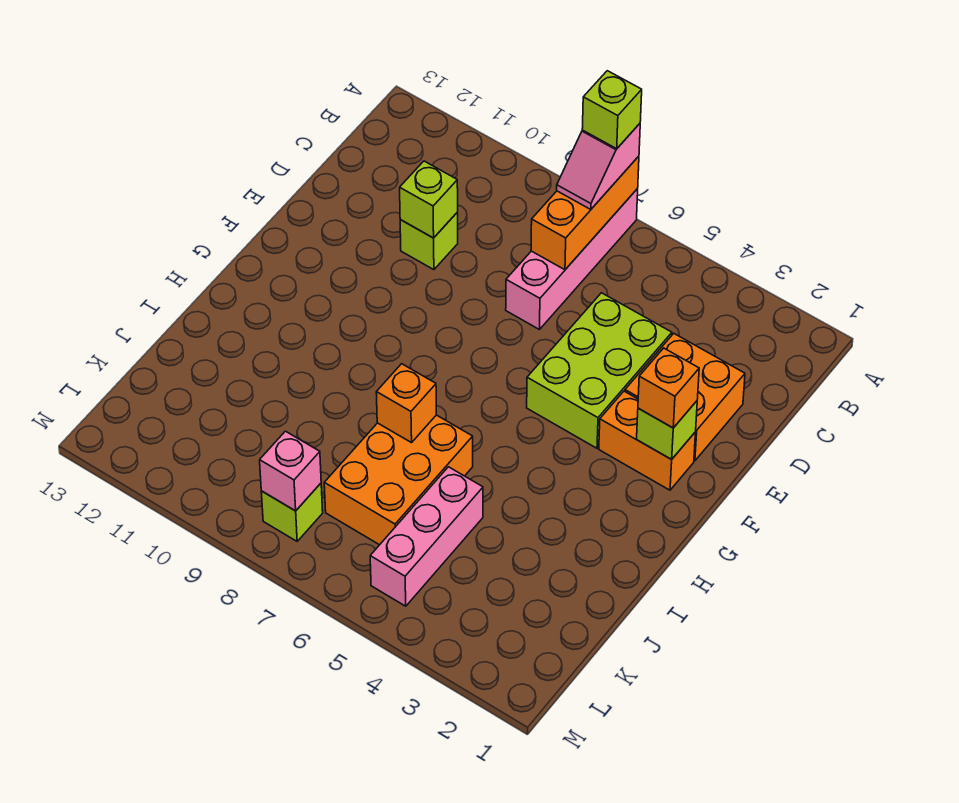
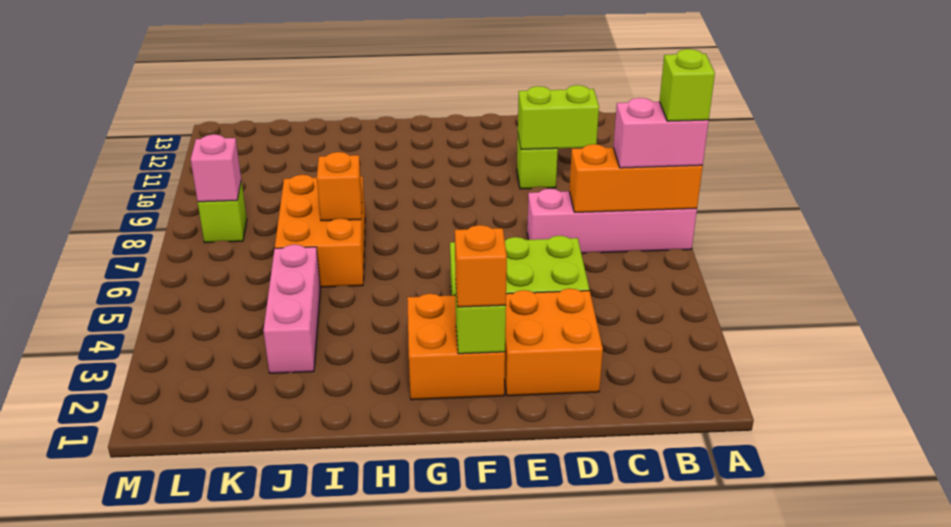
pink slope A7:B7 level 3 top A -> pink brick A7:B7 level 3
lime brick D10 level 2 -> lime brick C10:D10 level 2
orange brick F2:F3 level 1 -> orange brick F2:G3 level 1
orange brick I6:K7 level 1 -> orange brick I6:J8 level 1
pink brick J5:L5 level 1 -> pink brick J3:J5 level 1

